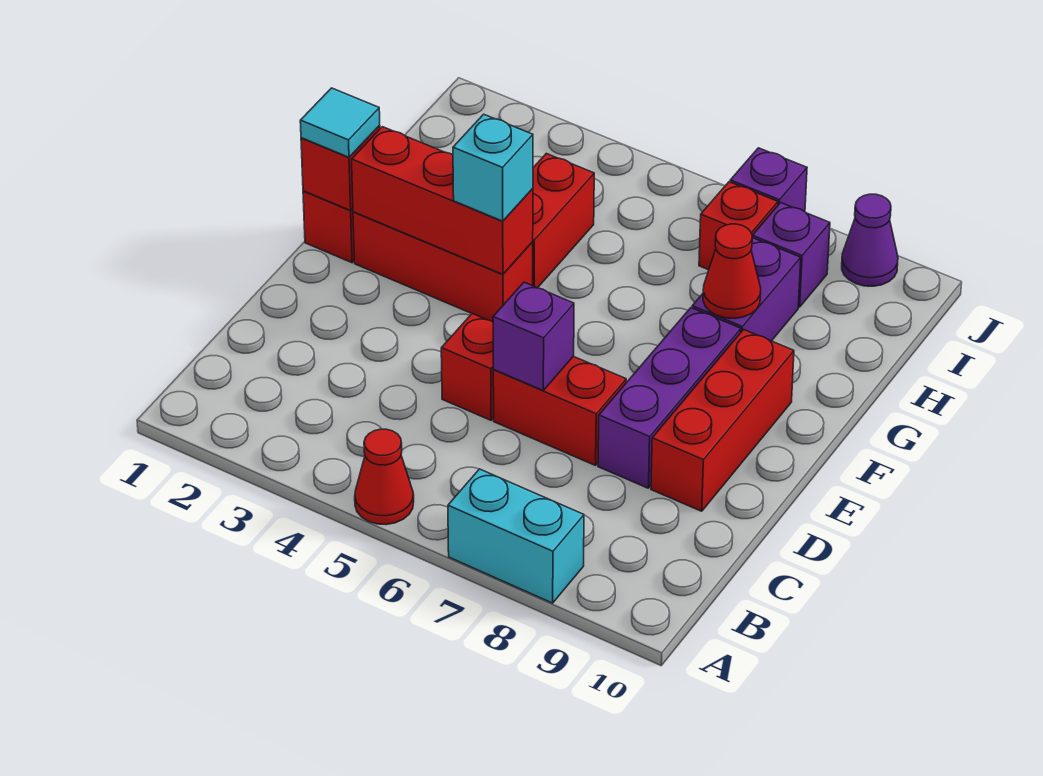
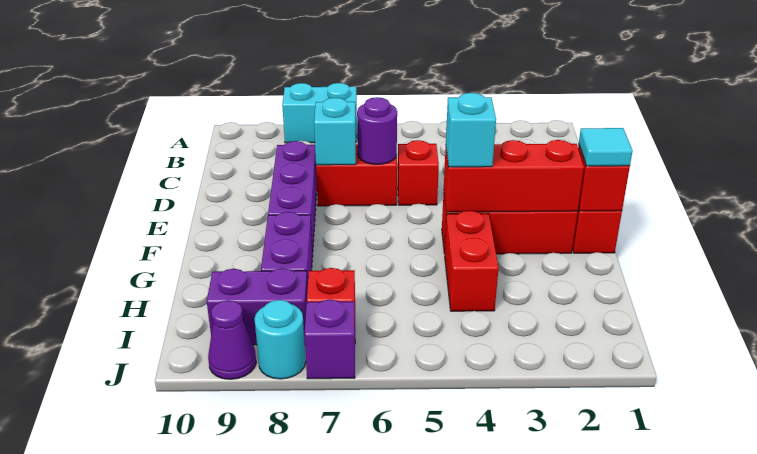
red cone A5 level 1 -> none
purple brick D6 level 2 -> purple round brick D6 level 2
none -> cyan brick D7 level 2
red brick D9:F9 level 1 -> none
red cone G8 level 2 -> none
purple brick I8 level 1 -> purple brick I8:I9 level 1
none -> cyan round brick J8 level 1

